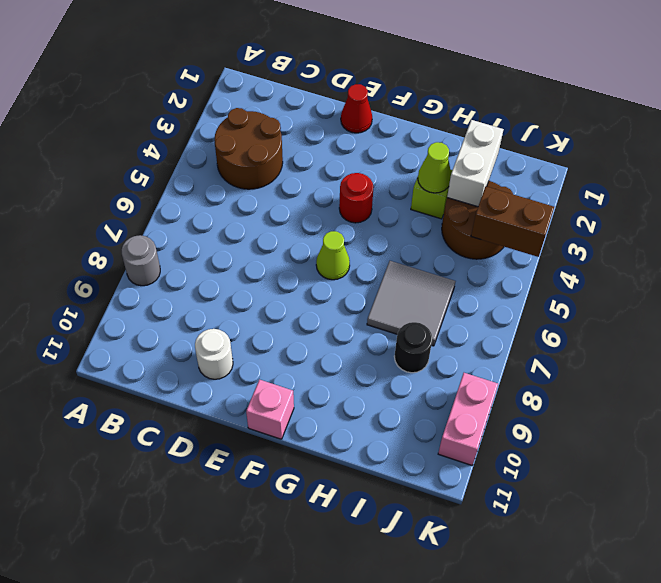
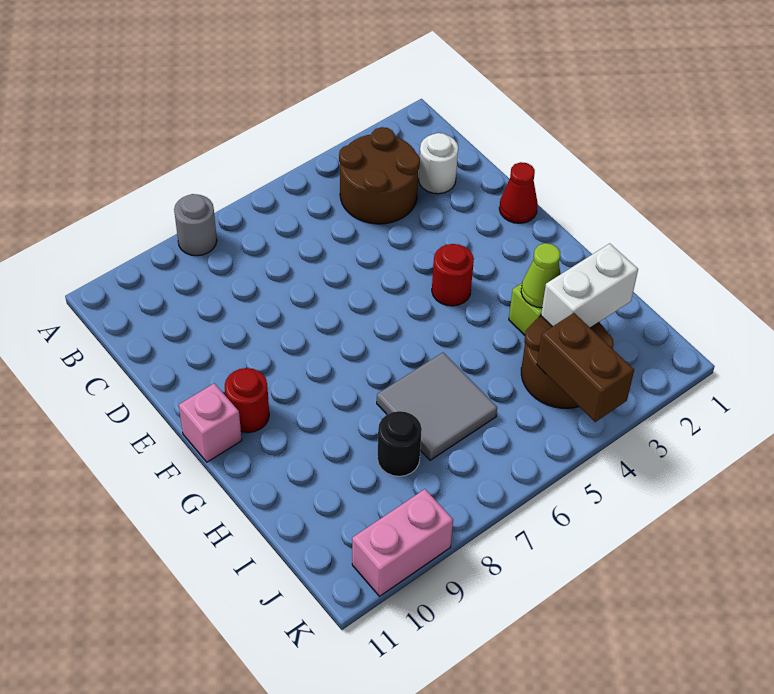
white round brick D10 level 1 -> white round brick C2 level 1
lime cone F6 level 1 -> none
none -> red round brick F10 level 1

